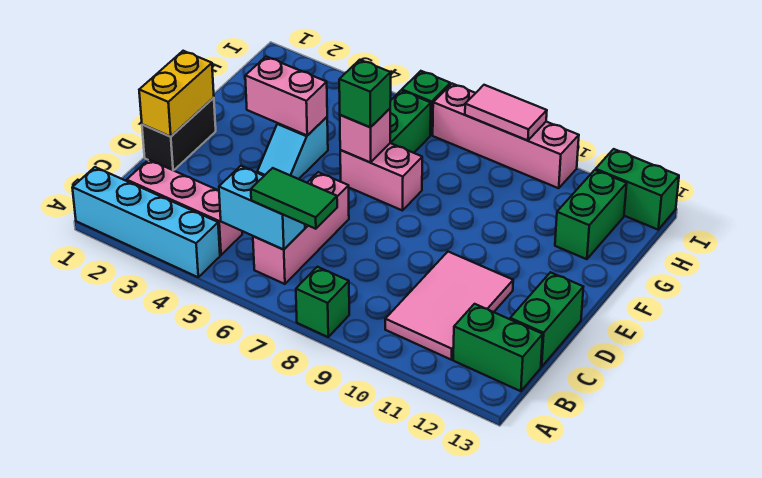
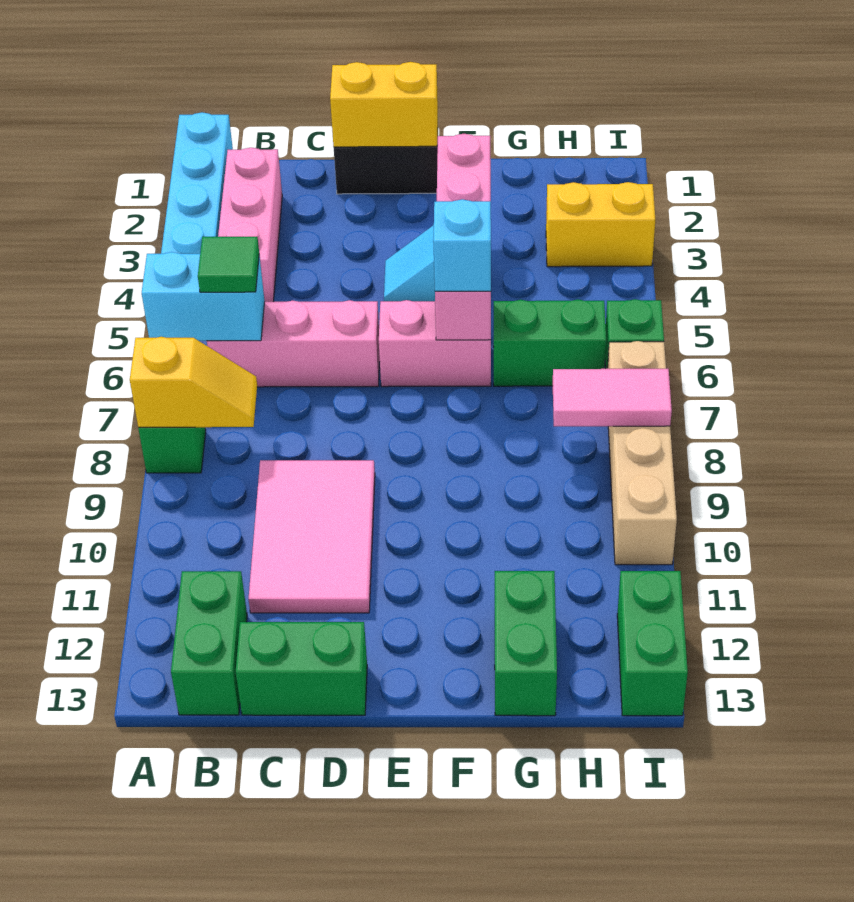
none -> yellow slope A8:B8 level 2 top A
cyan brick B5:B6 level 2 -> cyan brick A6:B6 level 2
green tile B6:B7 level 3 -> green tile B6 level 3
pink tile B10:D11 level 1 -> pink tile C9:D11 level 1
pink brick F6:F7 level 1 -> pink brick E6:F6 level 1
green brick F6 level 3 -> cyan brick F6 level 3
green brick G12:H12 level 1 -> green brick G12:G13 level 1
none -> yellow brick H3:I3 level 1
pink brick I7:I10 level 1 -> tan brick I7:I10 level 1
pink tile I8:I9 level 2 -> pink tile H8:I8 level 2

